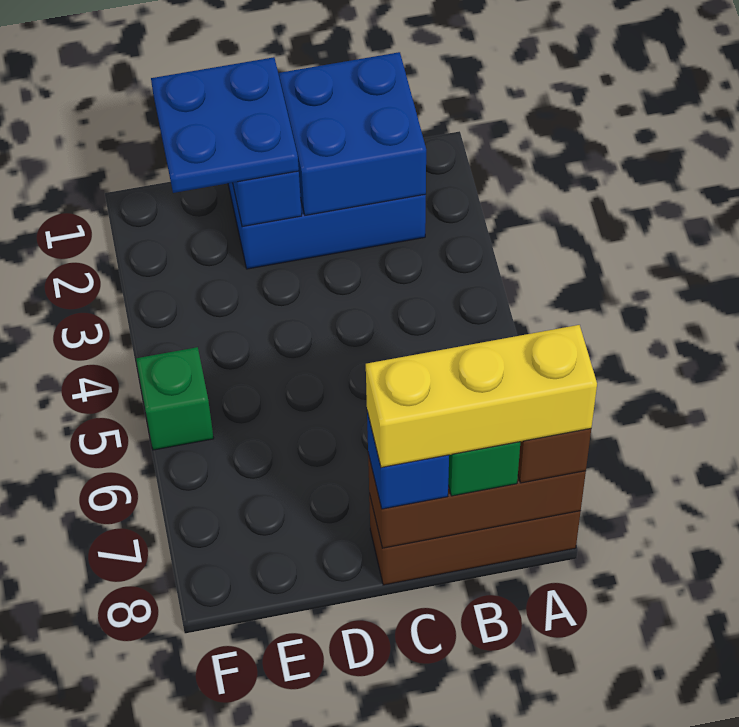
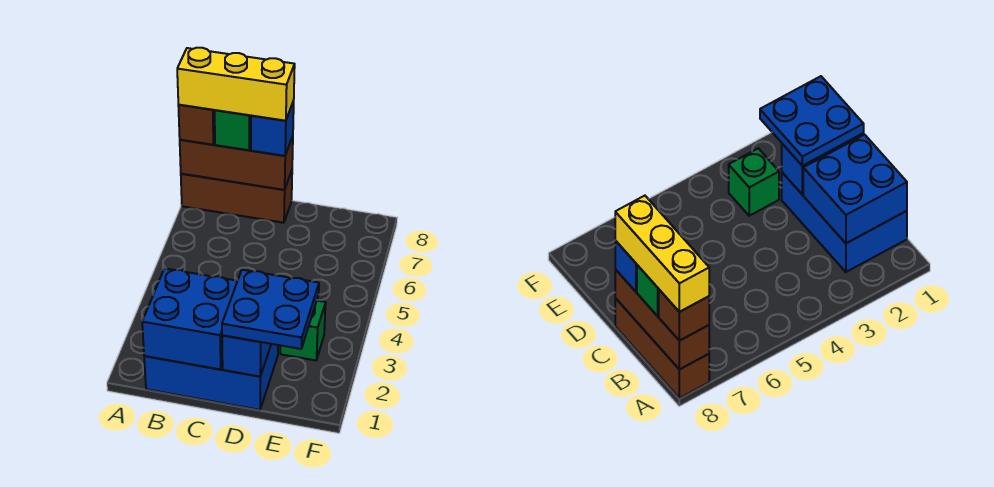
green brick F5 level 1 -> green brick E3 level 1

